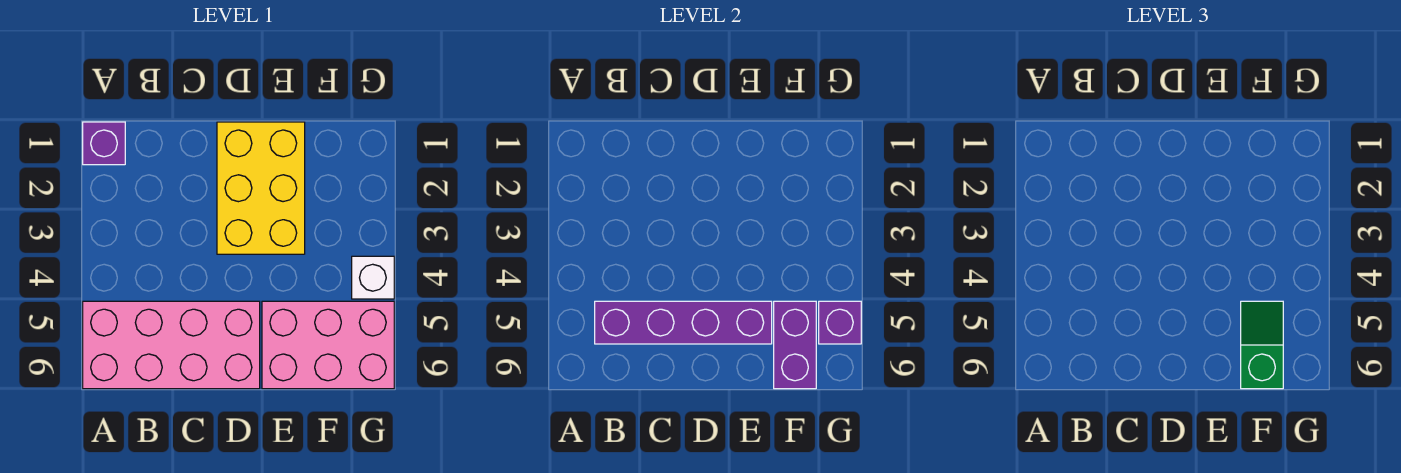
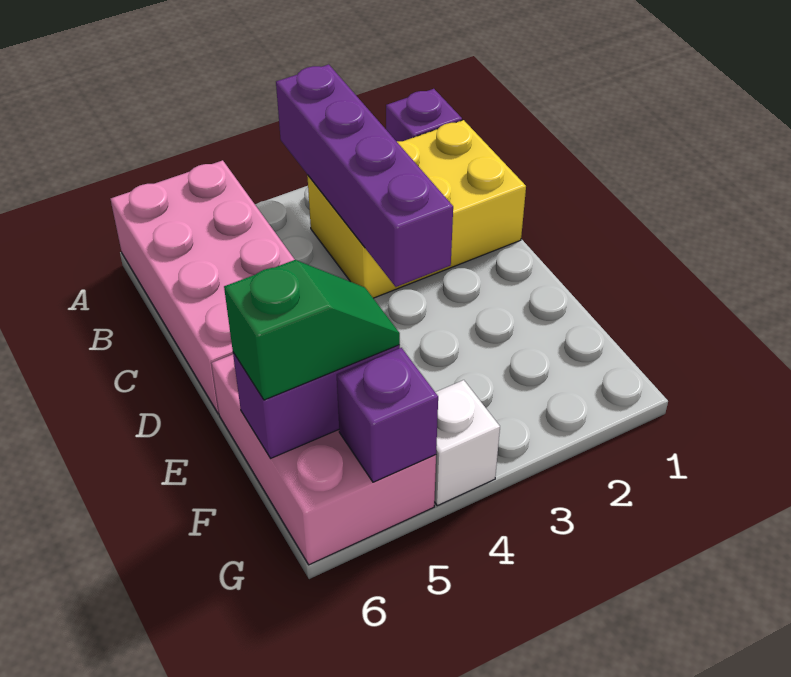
purple brick B5:E5 level 2 -> purple brick A3:D3 level 2
yellow brick D1:E3 level 1 -> yellow brick B1:C3 level 1

